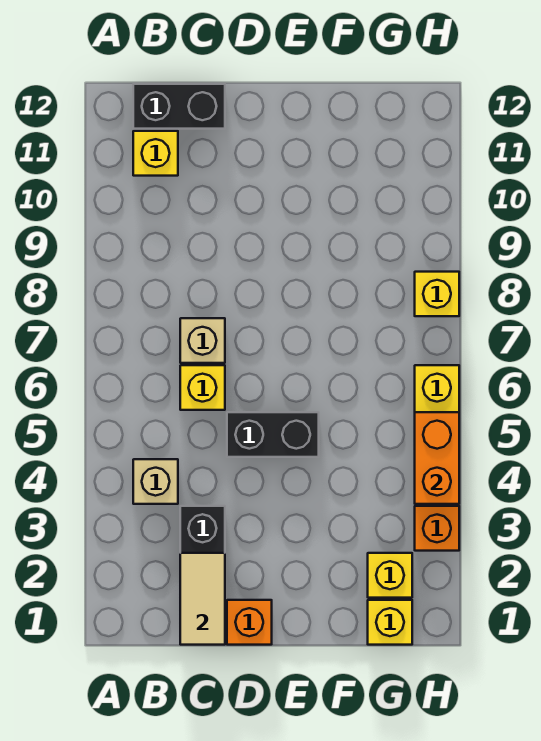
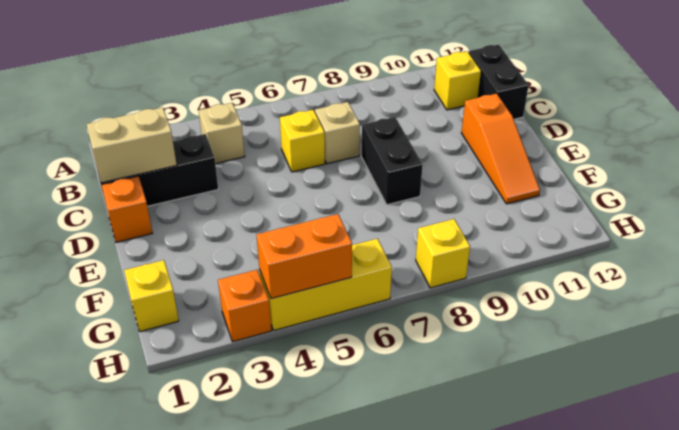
tan tile C1:C2 level 2 -> tan brick C1:C2 level 2
black brick D5:E5 level 1 -> black brick D8:E8 level 1
none -> orange slope D11:F11 level 1 top D
yellow brick G2 level 1 -> none

